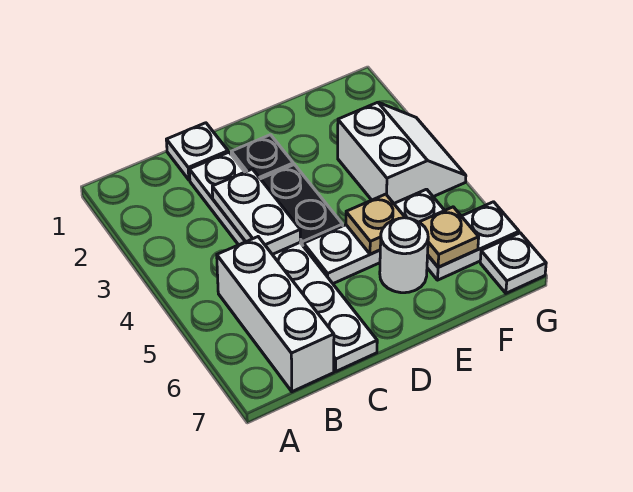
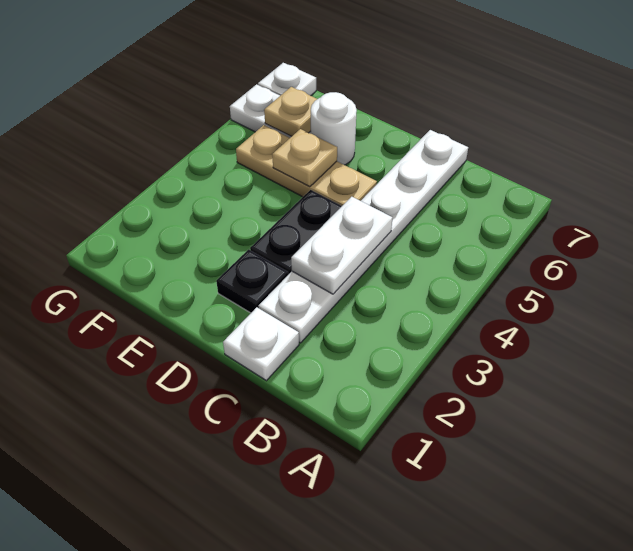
white brick B5:B7 level 1 -> none
white plate D5:F5 level 1 -> tan plate D5:F5 level 1
white slope F3:G4 level 1 top F -> none

